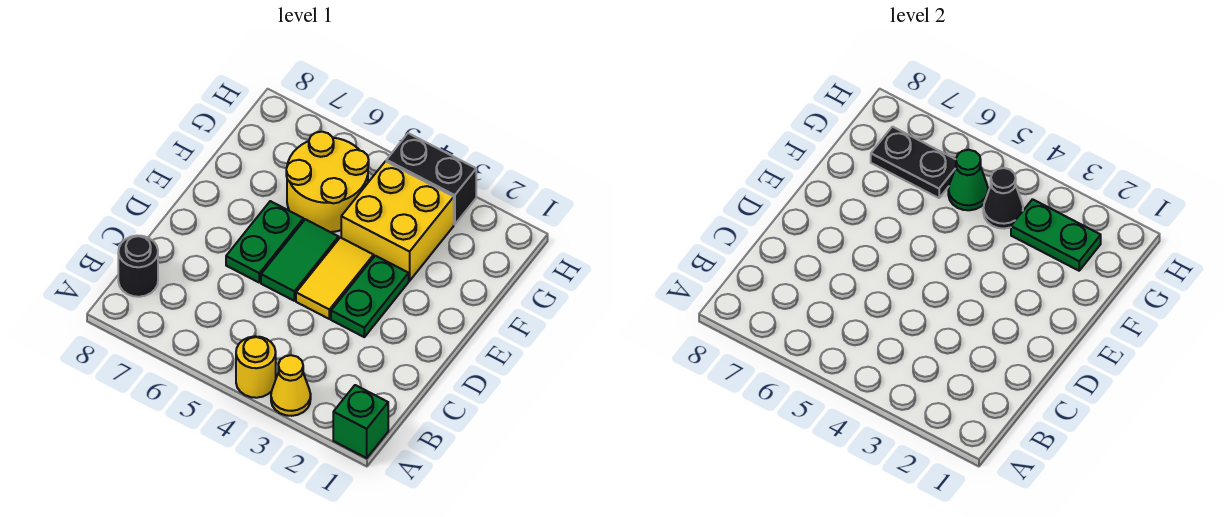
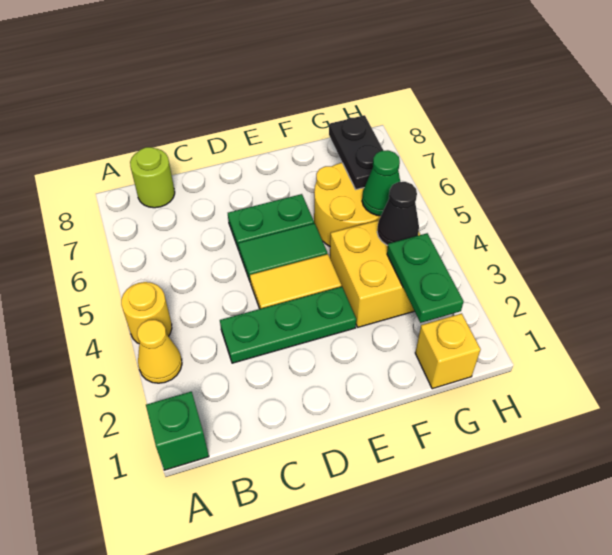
black round brick B8 level 1 -> lime round brick B8 level 1
green plate D3:E3 level 1 -> green plate C3:E3 level 1
none -> yellow brick G1 level 1
black brick H3:H4 level 1 -> none

